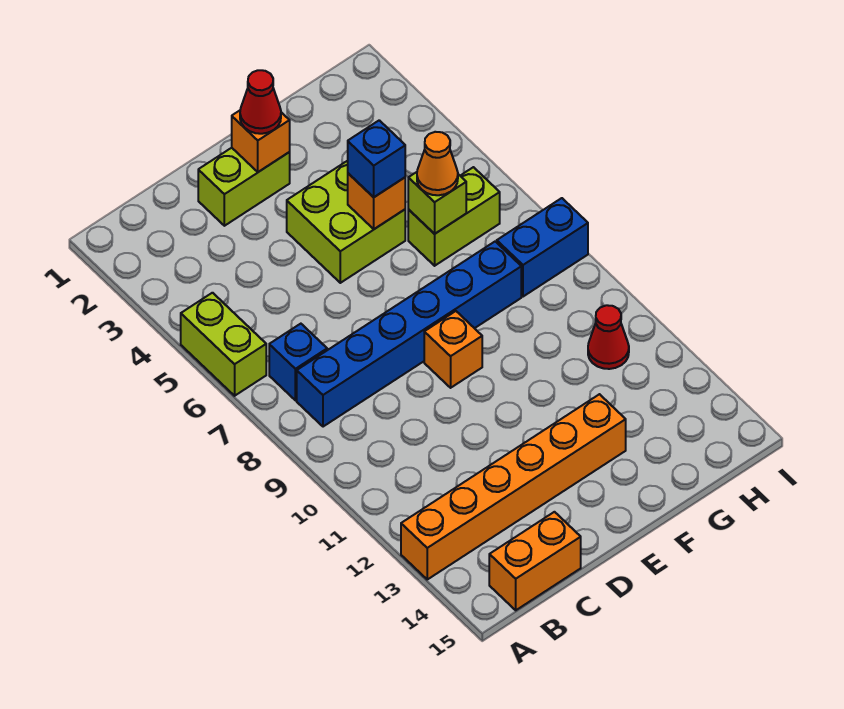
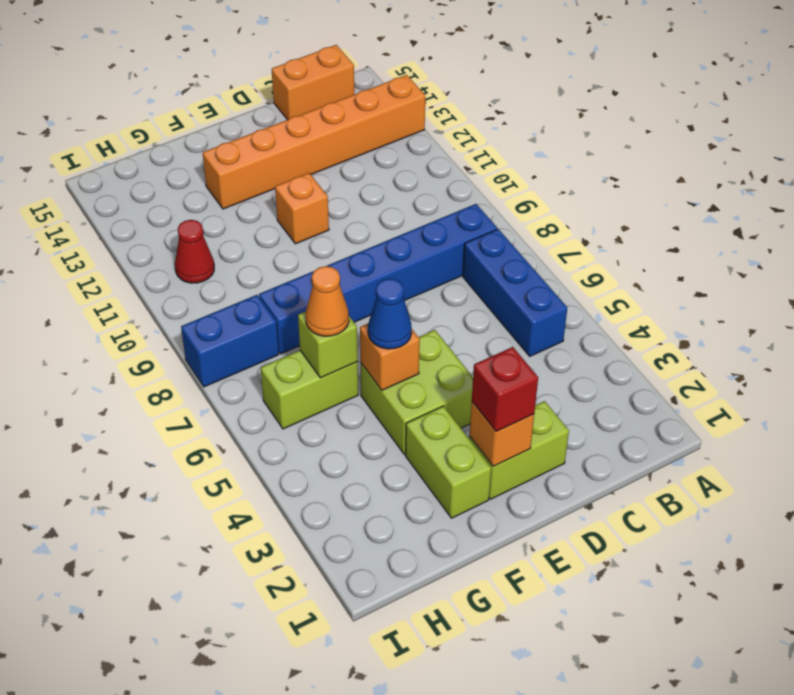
lime brick A5:A6 level 1 -> lime brick F2:F3 level 1
blue brick B7 level 1 -> blue brick B5:B7 level 1
red cone E2 level 3 -> red brick E2 level 3
orange brick E9 level 1 -> orange brick E11 level 1
blue brick F5 level 3 -> blue cone F5 level 3

